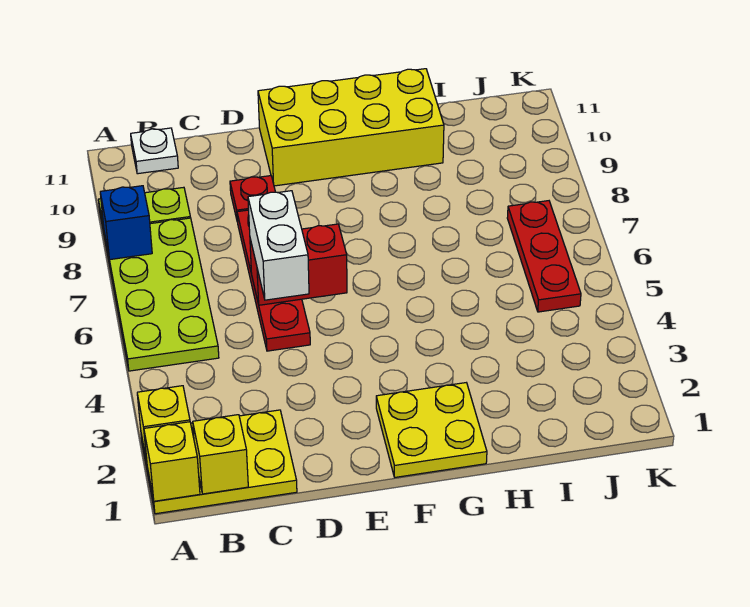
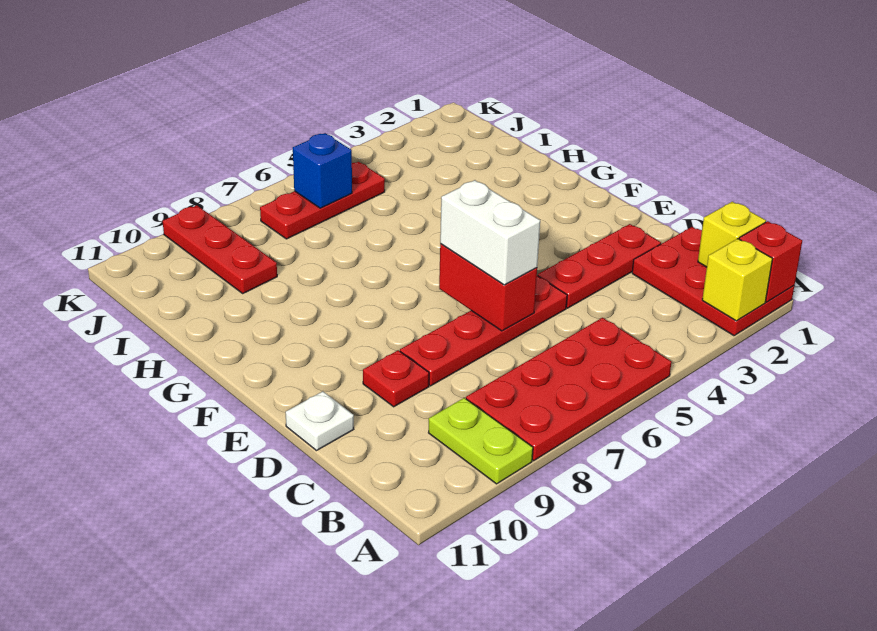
yellow plate A1:C2 level 1 -> red plate A1:C2 level 1
yellow brick A1 level 2 -> red brick A1 level 2
lime plate A5:B8 level 1 -> red plate A5:B8 level 1
blue brick A8 level 2 -> blue brick J6 level 2
white plate B11 level 1 -> white plate D11 level 1
none -> red plate D2:D4 level 1
white brick D5:D6 level 3 -> white brick D6:E6 level 3
yellow brick E10:H11 level 1 -> none
yellow plate F1:G2 level 1 -> none
none -> red plate I9:K9 level 1

